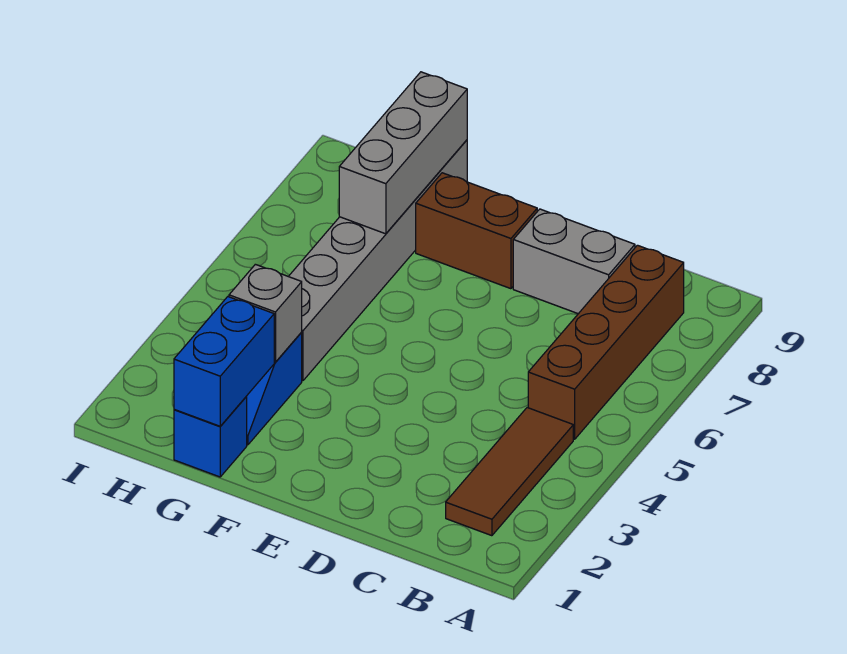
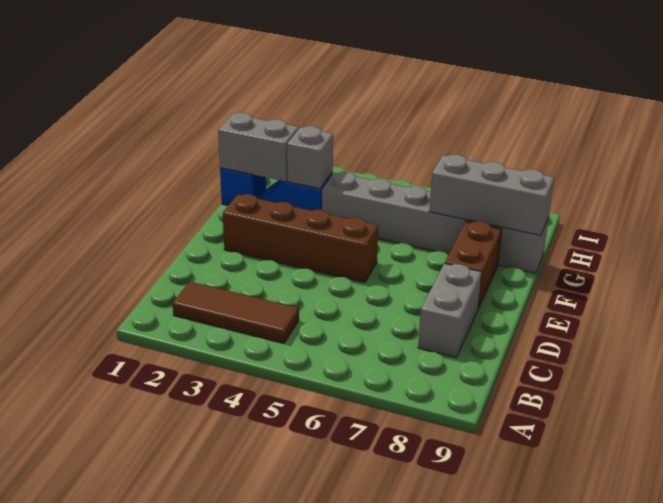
brown brick B5:B8 level 1 -> brown brick E2:E5 level 1
blue brick G1:G2 level 2 -> grey brick G1:G2 level 2

